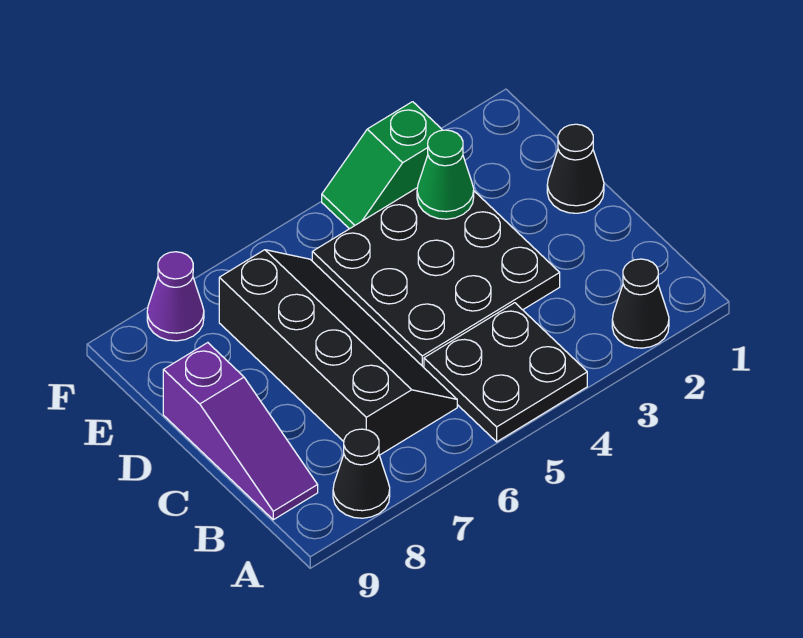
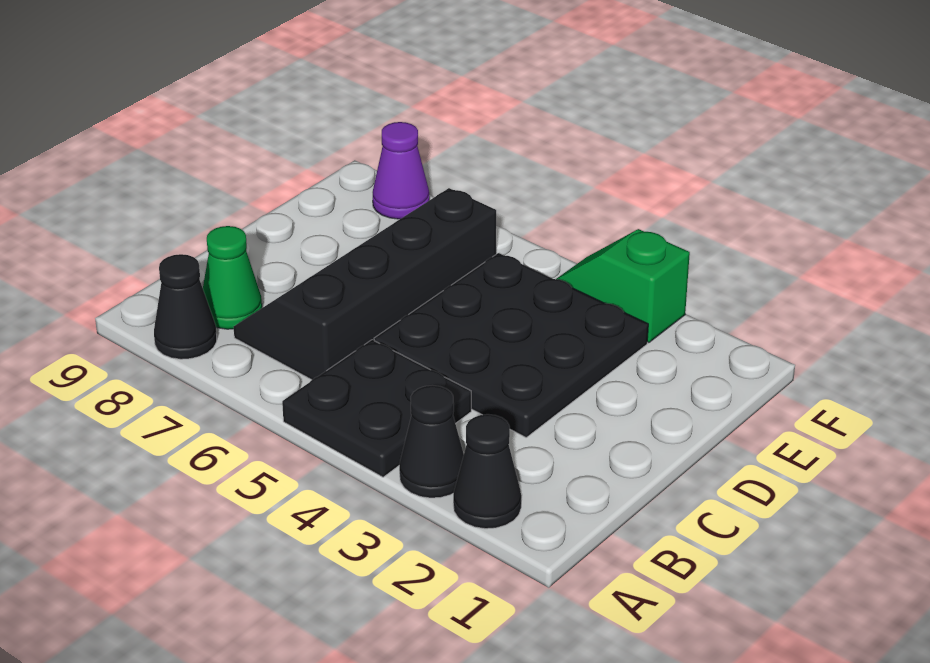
black slope B6:E7 level 1 top 7 -> black slope B6:E7 level 1 top 6
purple slope B9:D9 level 1 top D -> none
black cone D1 level 1 -> black cone A3 level 1
green cone E3 level 2 -> green cone B8 level 1

